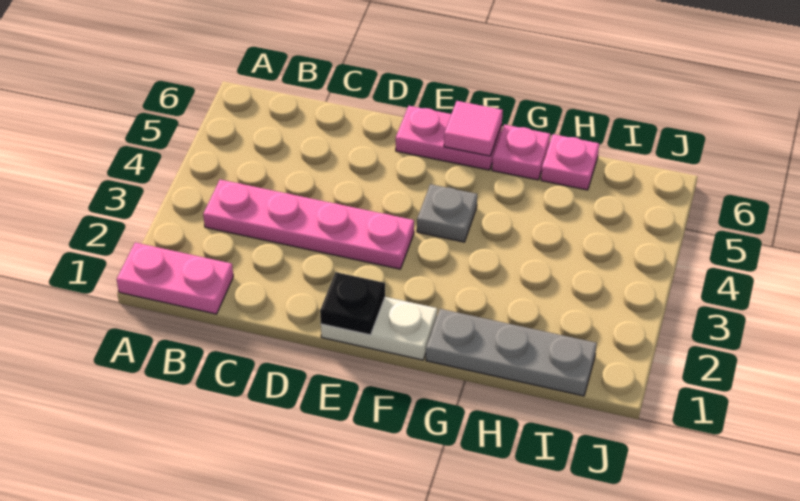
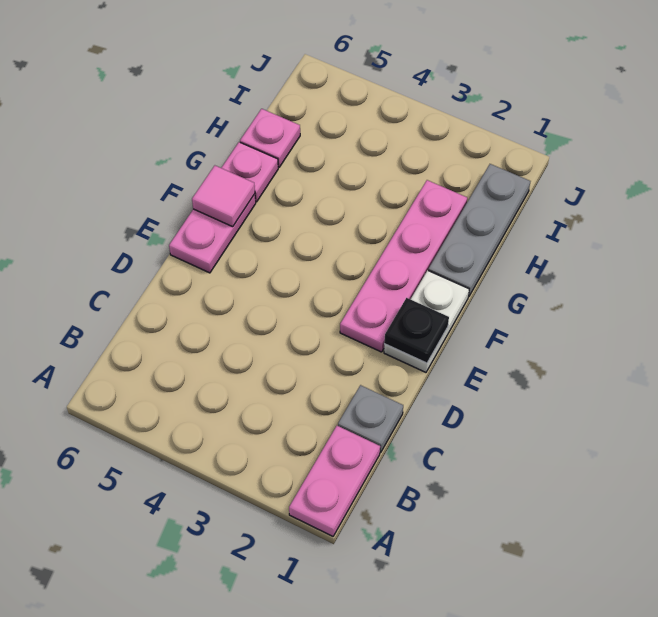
pink plate B3:E3 level 1 -> pink plate E2:H2 level 1
grey plate F4 level 1 -> grey plate C1 level 1

